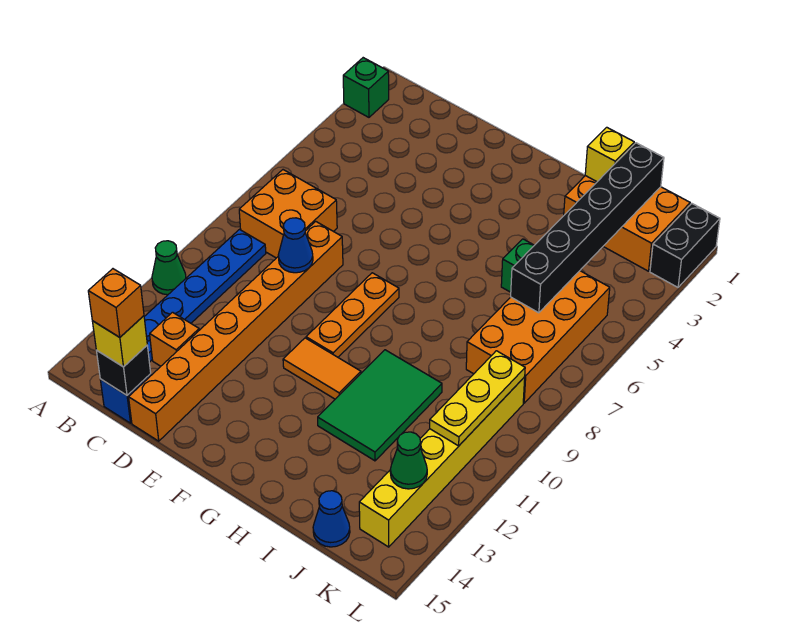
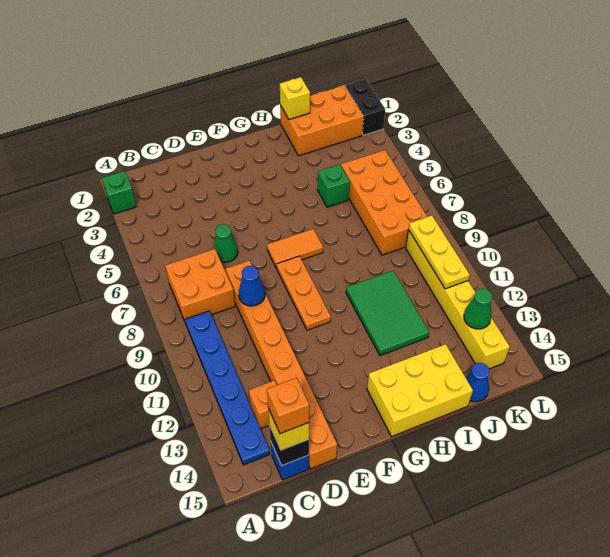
green cone A11 level 1 -> green cone D6 level 1
orange tile F11:G11 level 1 -> orange tile F7:G7 level 1
none -> yellow brick G14:I15 level 1
black brick J1:J6 level 2 -> none

